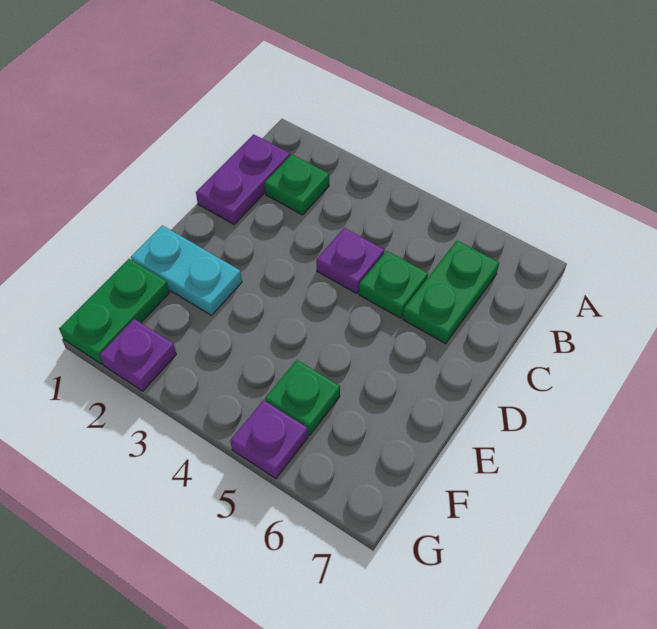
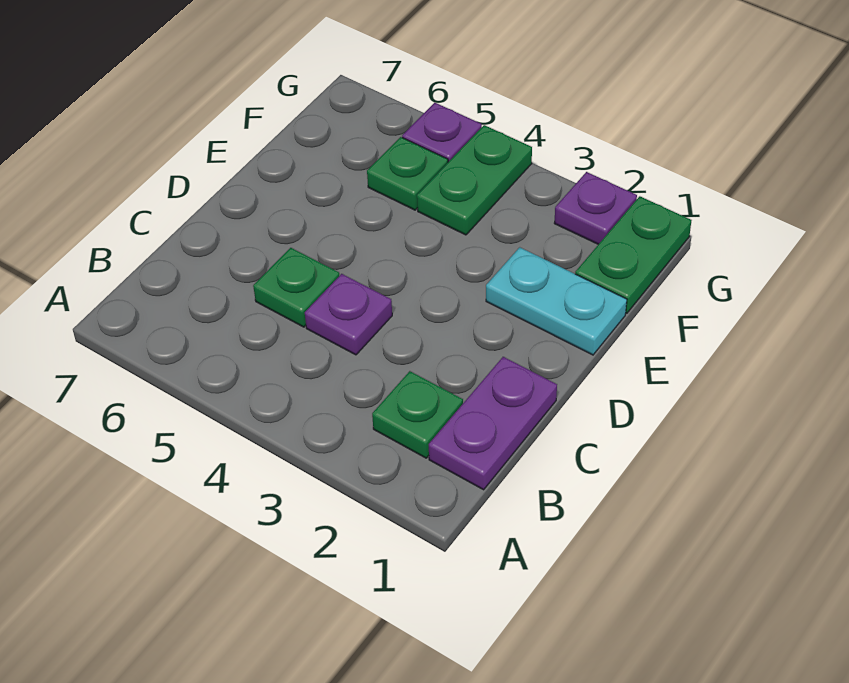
green plate B6:C6 level 1 -> green plate F4:G4 level 1

